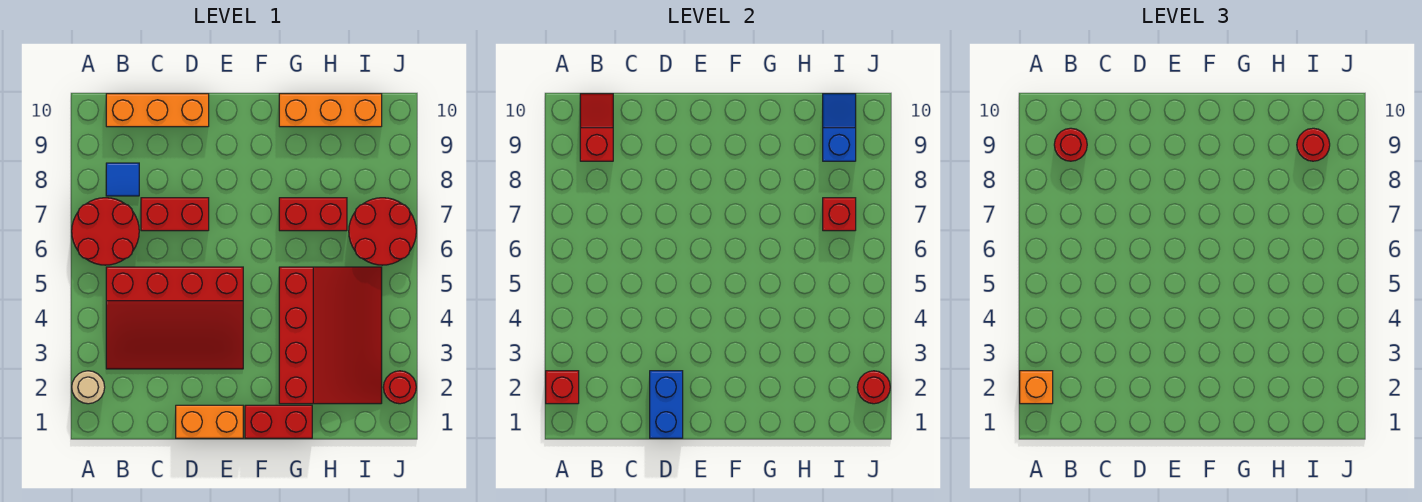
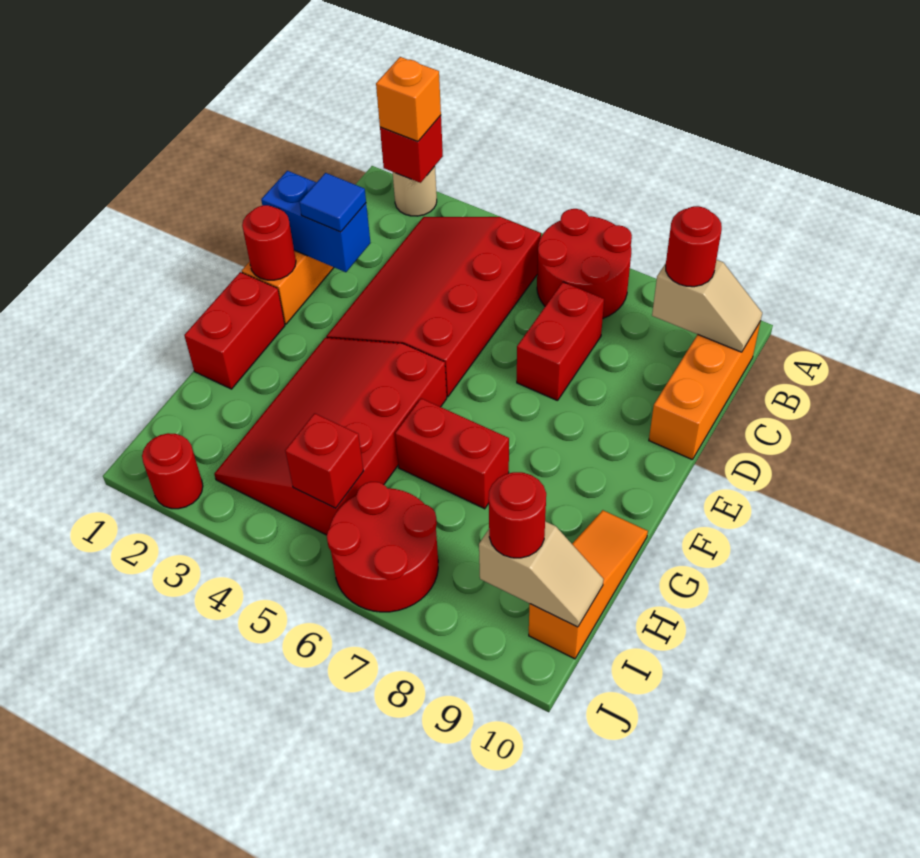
blue tile B8 level 1 -> blue tile D2 level 3
red slope B9:B10 level 2 top 9 -> tan slope B9:B10 level 2 top 9
red slope G2:I5 level 1 top G -> red slope F3:I5 level 1 top 5
red brick G7:H7 level 1 -> red brick G6:G7 level 1
orange brick G10:I10 level 1 -> orange slope G10:I10 level 1 top I
red brick I7 level 2 -> red brick I5 level 2
blue slope I9:I10 level 2 top 9 -> tan slope I9:I10 level 2 top 9
red round brick J2 level 2 -> red round brick E1 level 2

